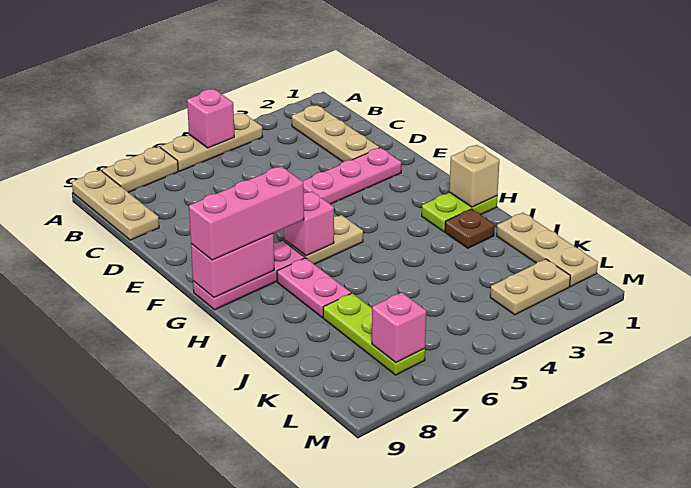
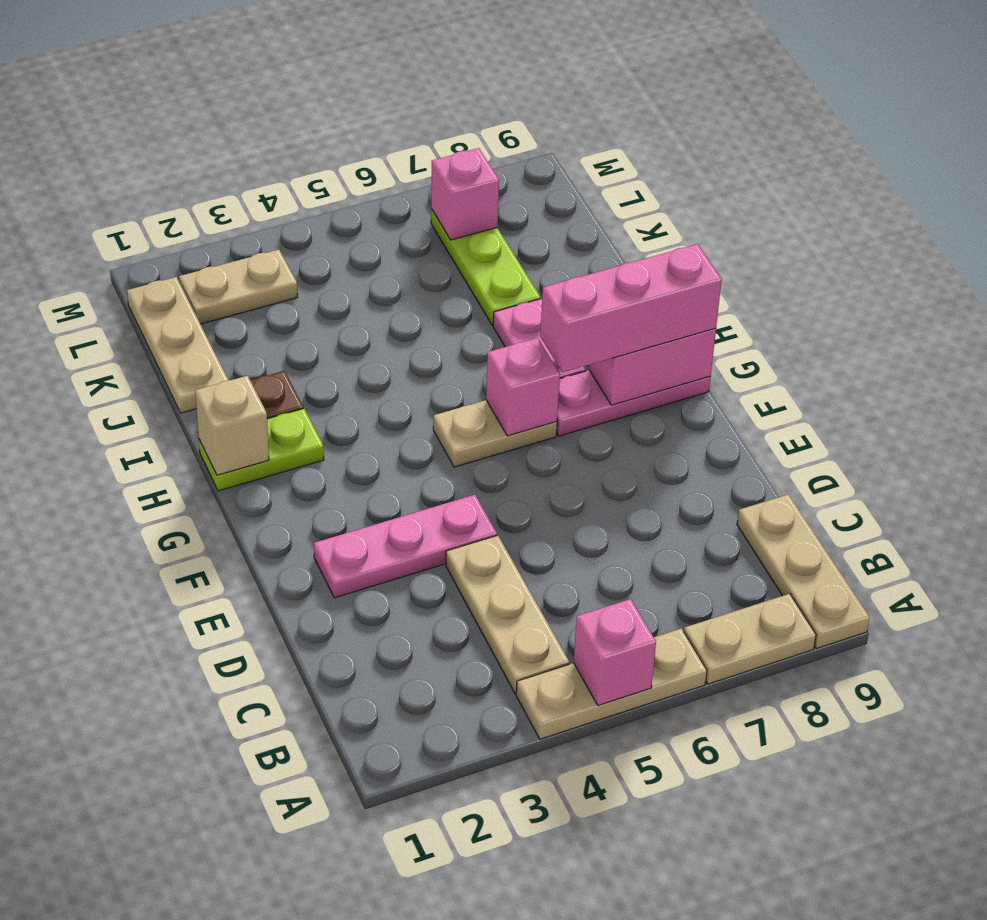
tan plate B2:D2 level 1 -> tan plate B4:D4 level 1

